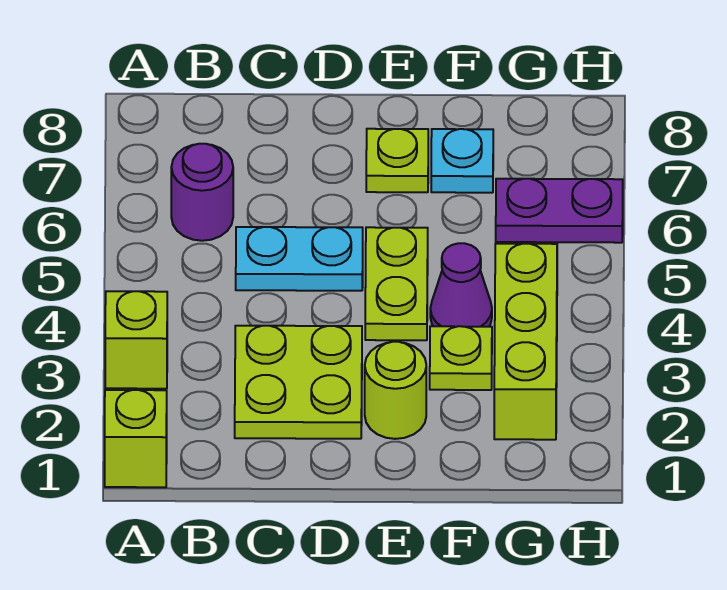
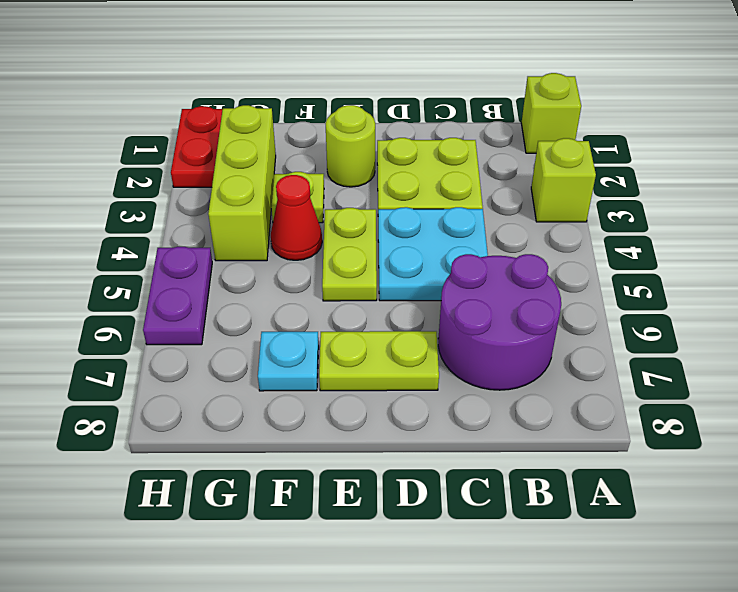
purple round brick B6 level 1 -> purple round brick B6:C7 level 1
cyan plate C5:D5 level 1 -> cyan plate C4:D5 level 1
lime plate E7 level 1 -> lime plate D7:E7 level 1
purple cone F4 level 1 -> red cone F4 level 1
purple plate G6:H6 level 1 -> purple plate H5:H6 level 1
none -> red plate H1:H2 level 1

